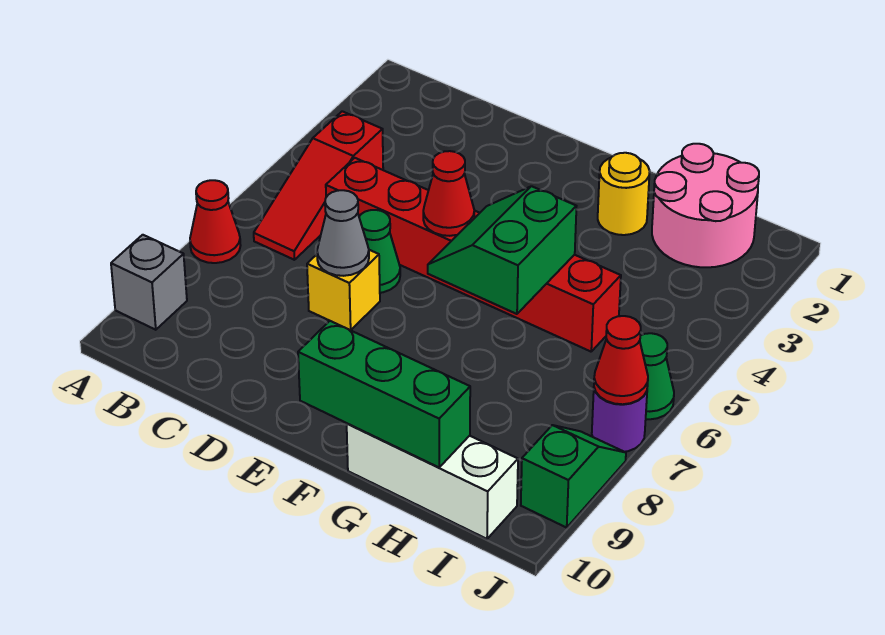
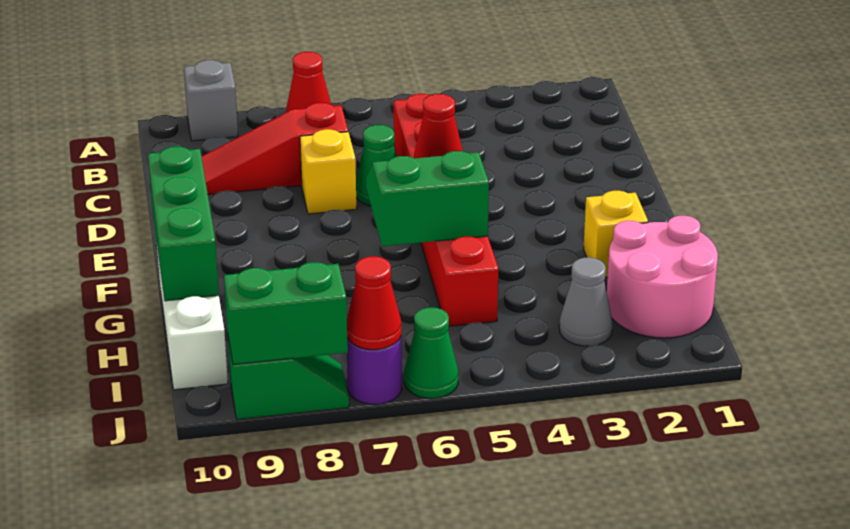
red slope B4:B6 level 1 top 4 -> red slope C7:C9 level 1 top 7
grey cone D7 level 2 -> grey cone I3 level 1
yellow round brick G2 level 1 -> yellow brick G2 level 1
none -> green brick J8:J9 level 2

